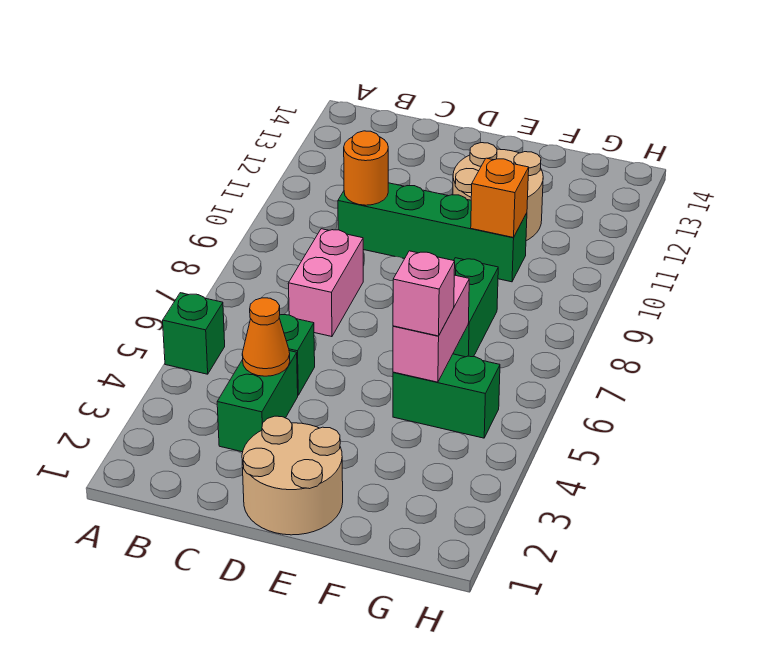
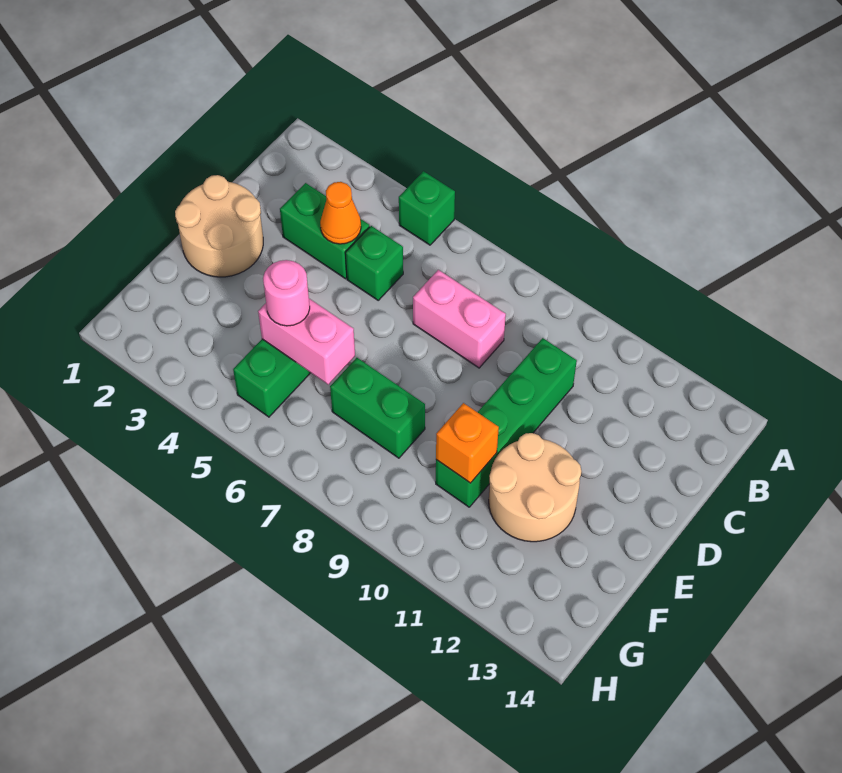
orange round brick C10 level 2 -> none
pink brick F5 level 3 -> pink round brick F5 level 3

